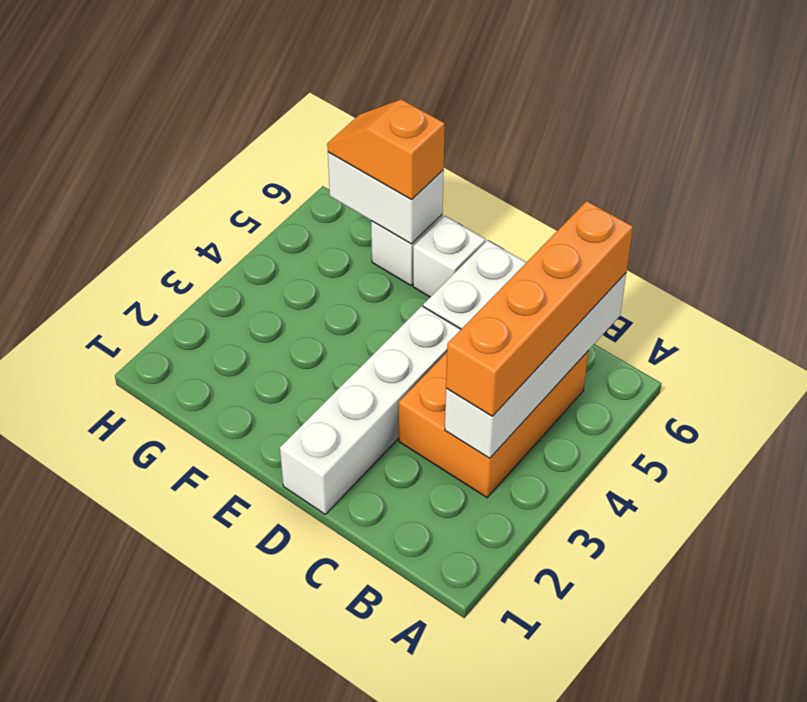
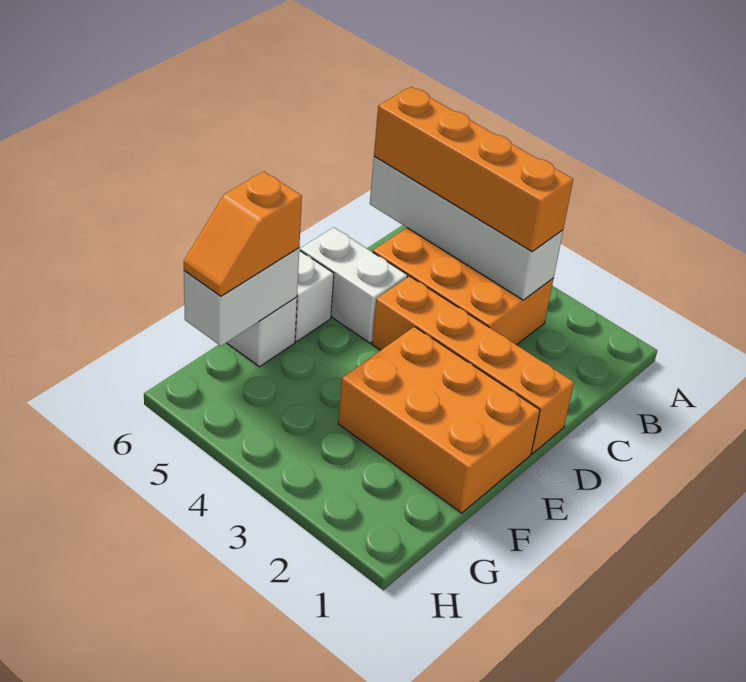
white brick D1:D4 level 1 -> orange brick D1:D4 level 1
none -> orange brick E1:F3 level 1

